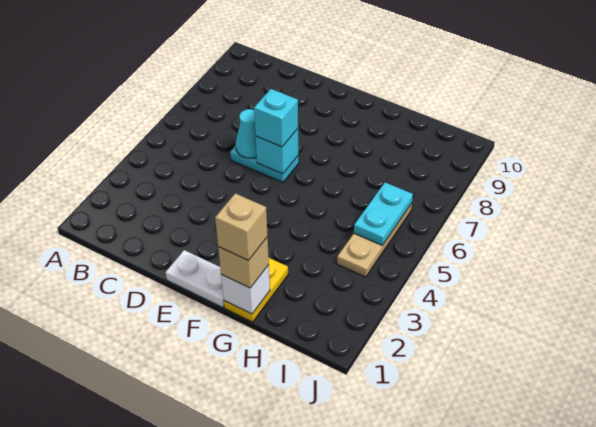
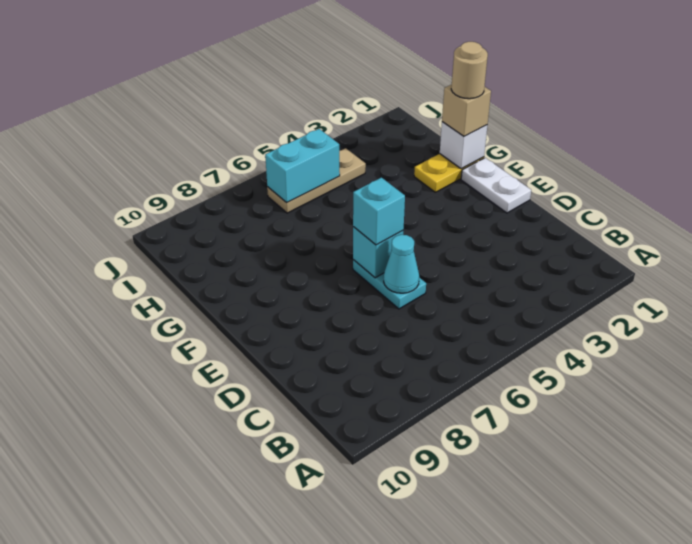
tan brick G1 level 4 -> tan round brick G1 level 4
cyan plate I5:I6 level 2 -> cyan brick I5:I6 level 2

